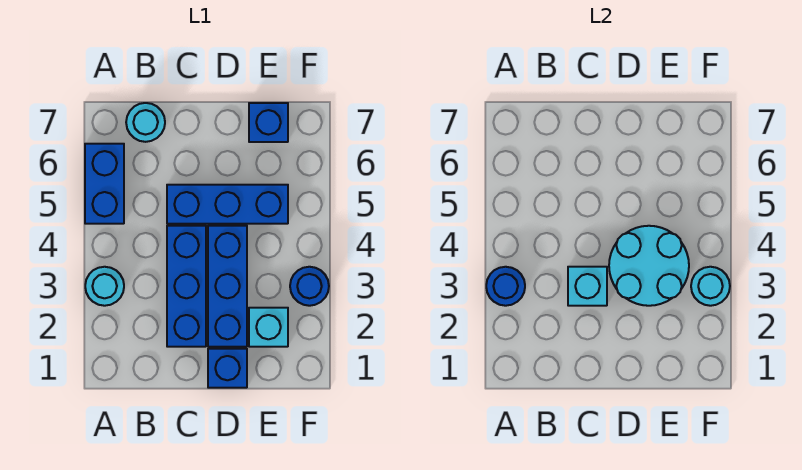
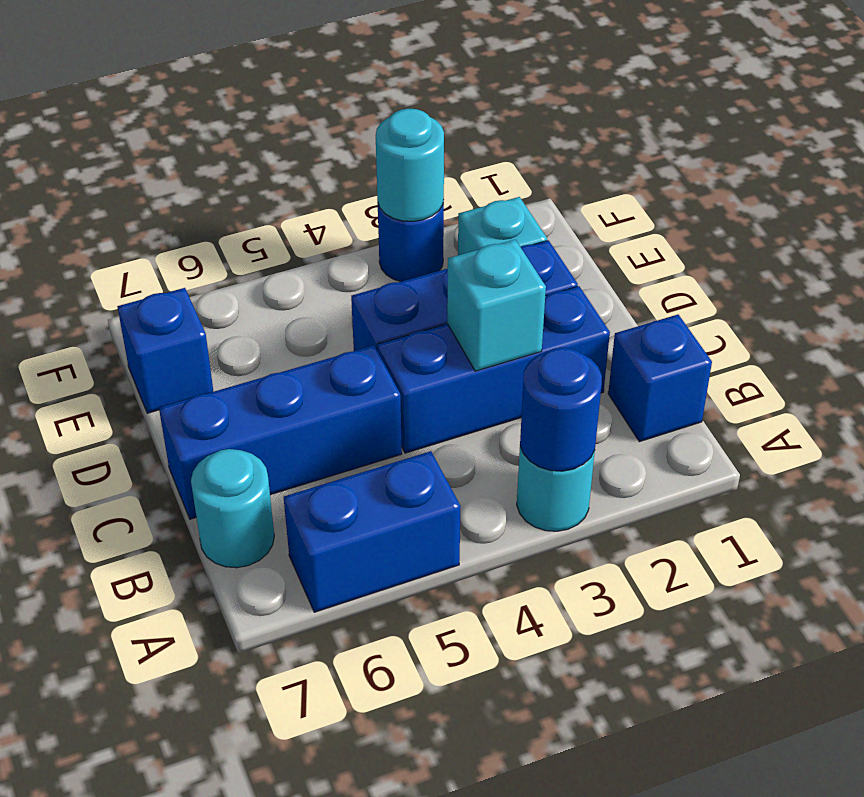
blue brick C5:E5 level 1 -> blue brick C5:C7 level 1
blue brick D1 level 1 -> blue brick B1 level 1
cyan round brick D3:E4 level 2 -> none

